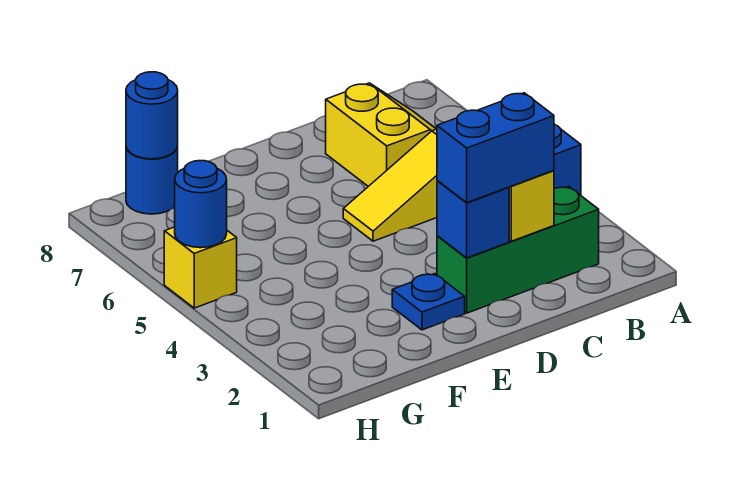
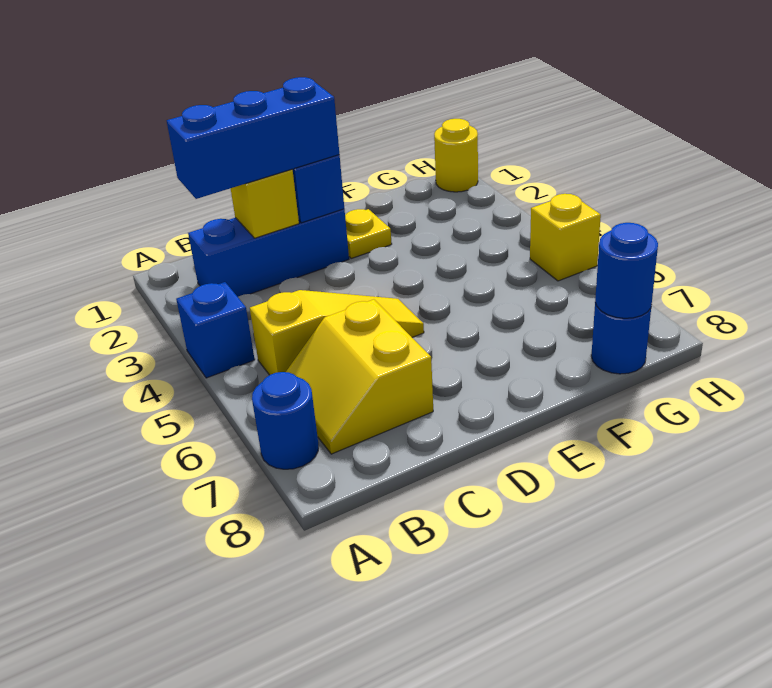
green brick B2:D2 level 1 -> blue brick B2:D2 level 1
blue brick C2:D2 level 3 -> blue brick B2:D2 level 3
blue plate E2 level 1 -> yellow plate E2 level 1
none -> yellow round brick H1 level 1
blue round brick H5 level 2 -> blue round brick A7 level 1

